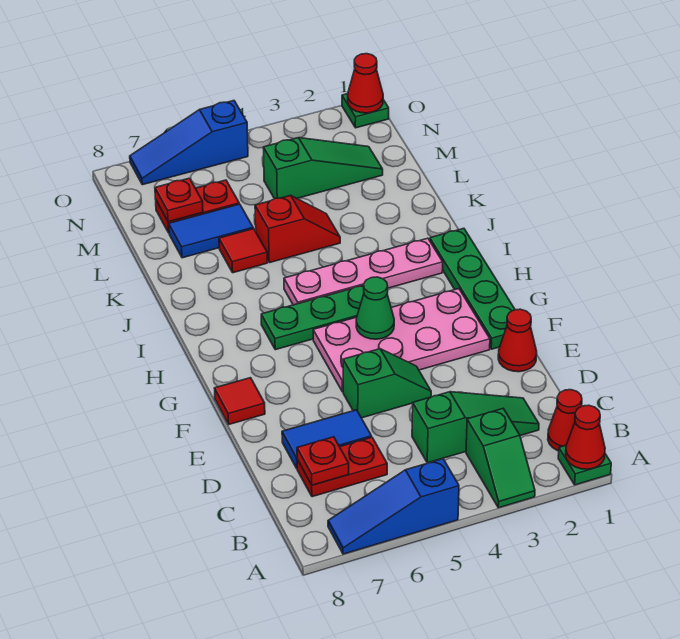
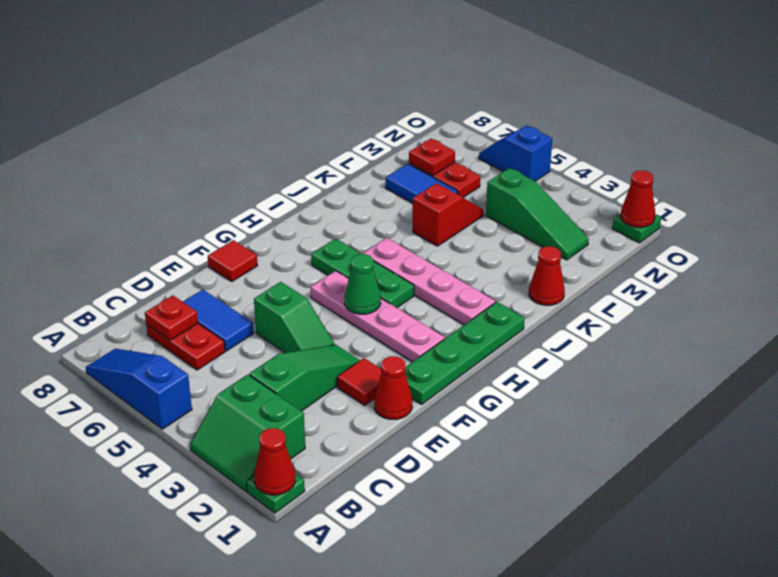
green slope A3:B3 level 1 top B -> green slope A2:B3 level 1 top B
red cone B1 level 1 -> red cone K1 level 1
green slope C2:C4 level 1 top 4 -> green slope C3:E3 level 1 top C
pink plate F2:G5 level 1 -> pink plate G2:G5 level 1
red slope K4:K5 level 1 top 5 -> red slope K5:L5 level 1 top K
red tile K6 level 1 -> red tile E2 level 1
blue slope O5:O7 level 1 top 5 -> blue slope O5:O6 level 1 top 5

